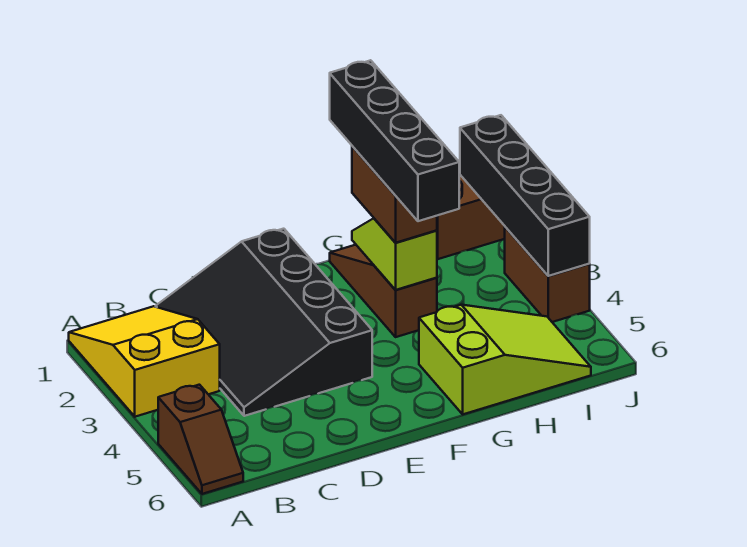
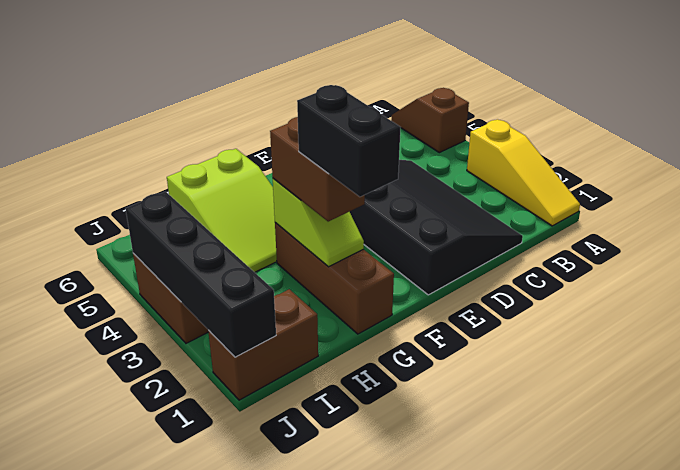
yellow slope A1:B3 level 1 top 3 -> yellow slope A1:A3 level 1 top 3
brown slope G1:G3 level 1 top 3 -> brown brick G1:G3 level 1
black brick G1:G4 level 4 -> black brick G1:G2 level 4
lime slope G5:I6 level 1 top G -> lime slope G4:H6 level 1 top 6

